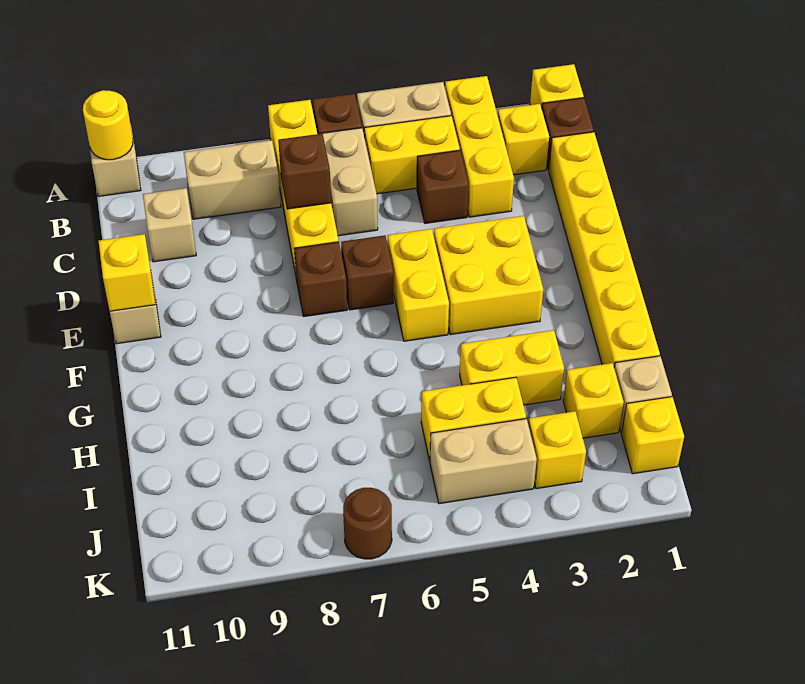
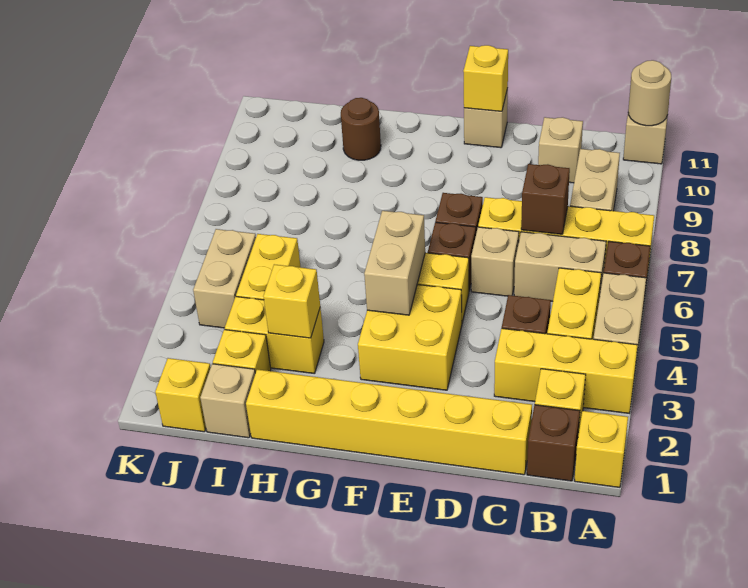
yellow round brick A11 level 2 -> tan round brick A11 level 2
none -> tan brick D6 level 1
none -> tan brick F4:F5 level 2
yellow brick H3:H4 level 1 -> yellow brick H3:I3 level 1
yellow brick J3 level 1 -> yellow brick H3 level 2
brown round brick K7 level 1 -> brown round brick H10 level 1

